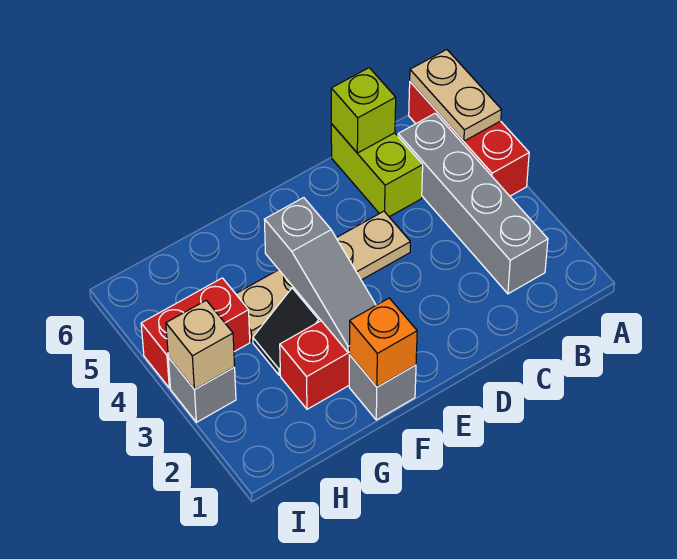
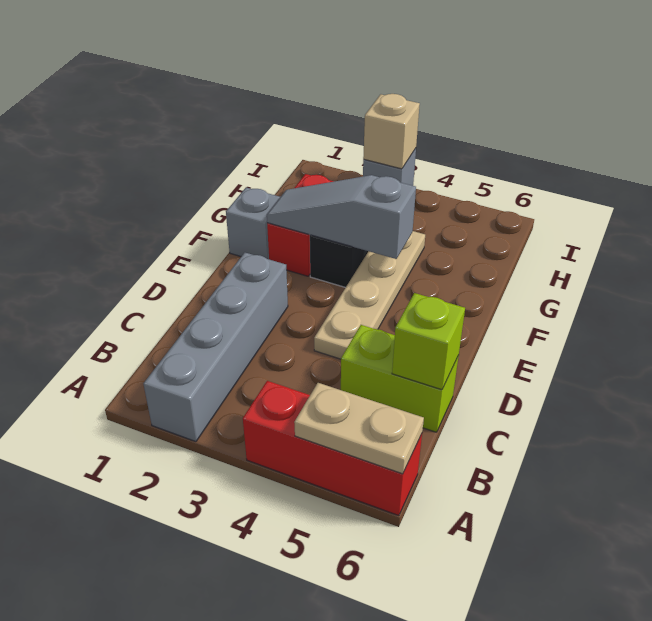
grey brick B2:B5 level 1 -> grey brick A2:D2 level 1
orange brick F1 level 2 -> none
red brick H4:I4 level 1 -> none

